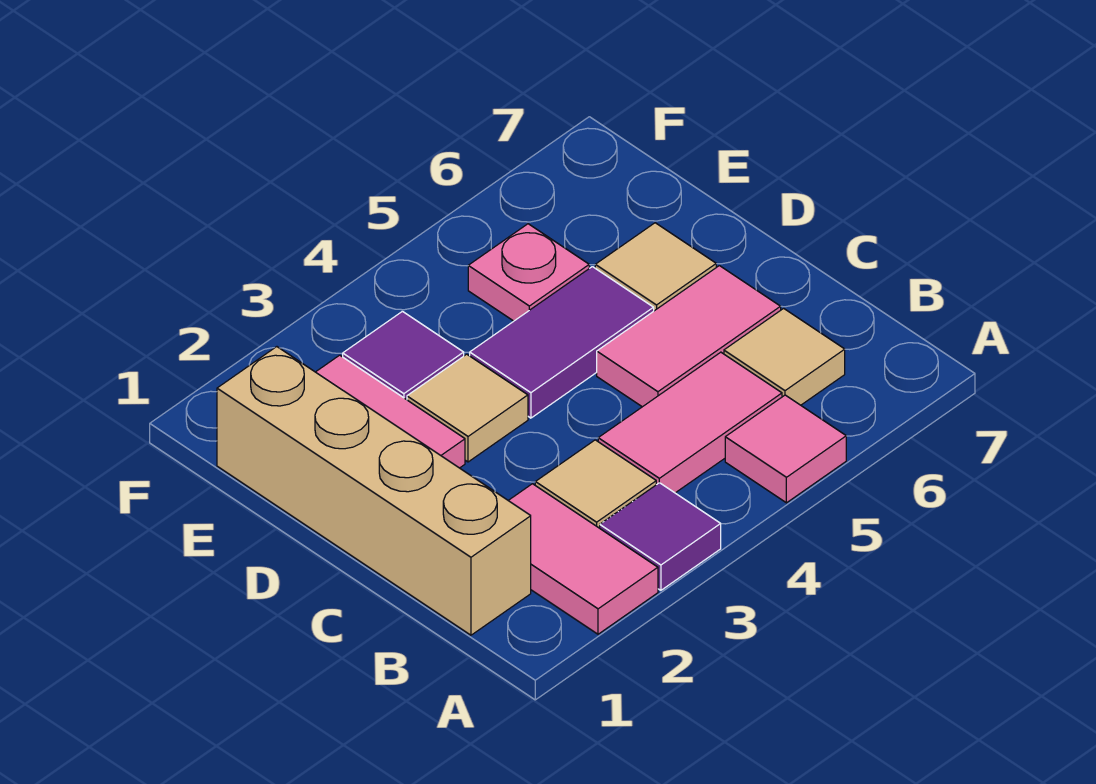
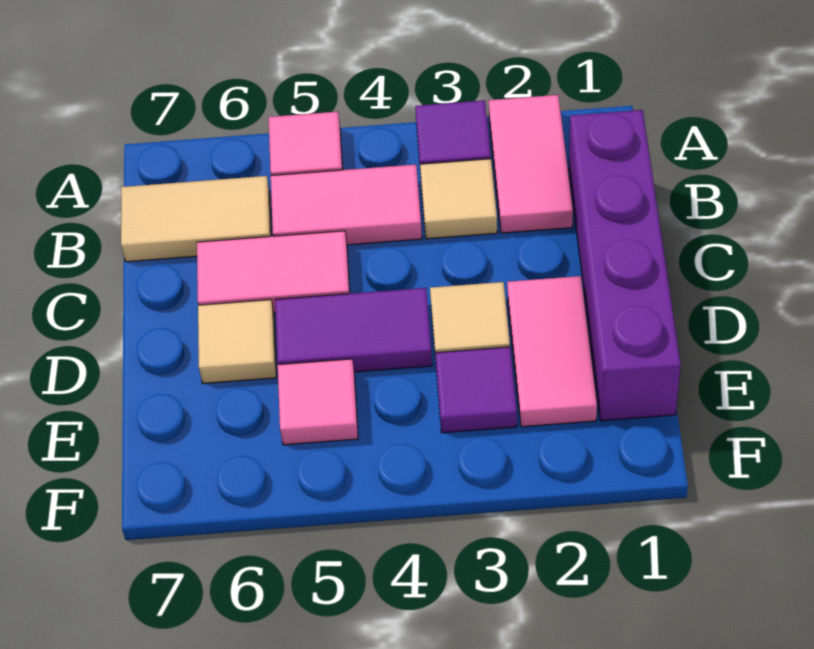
tan brick B1:E1 level 1 -> purple brick B1:E1 level 1
tan tile B6 level 1 -> tan tile B6:B7 level 1
pink plate E5 level 1 -> pink tile E5 level 1

